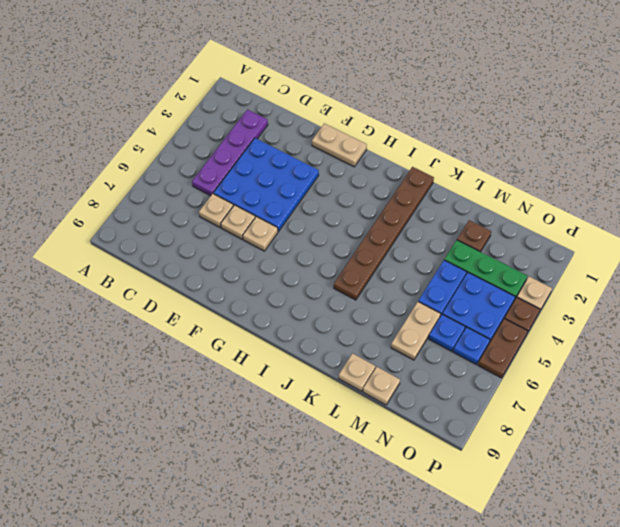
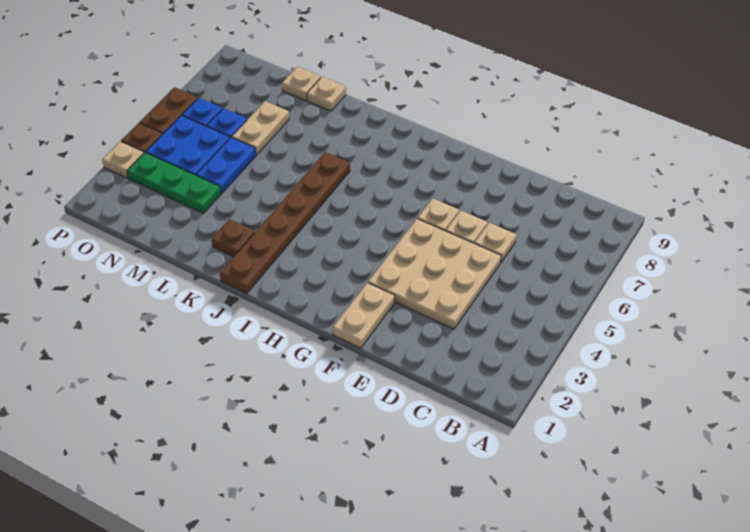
purple plate C2:C5 level 1 -> none
blue plate D3:F5 level 1 -> tan plate D3:F5 level 1
tan plate F1:G1 level 1 -> tan plate F1:F2 level 1
brown plate M2 level 1 -> brown plate K2 level 1

